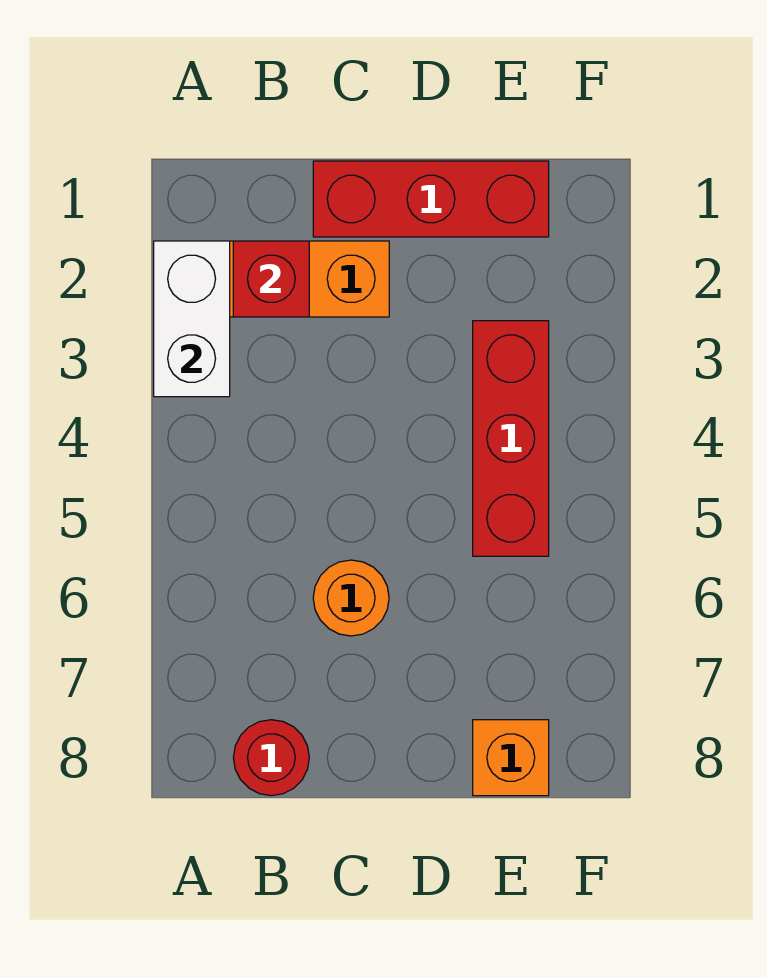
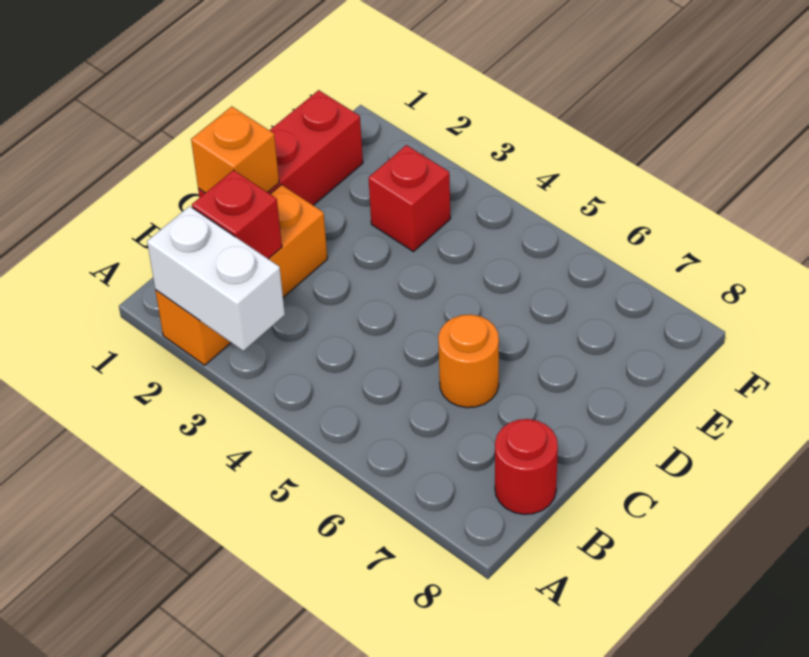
red brick E3:E5 level 1 -> red brick E3 level 1
orange brick E8 level 1 -> orange brick C1 level 2

